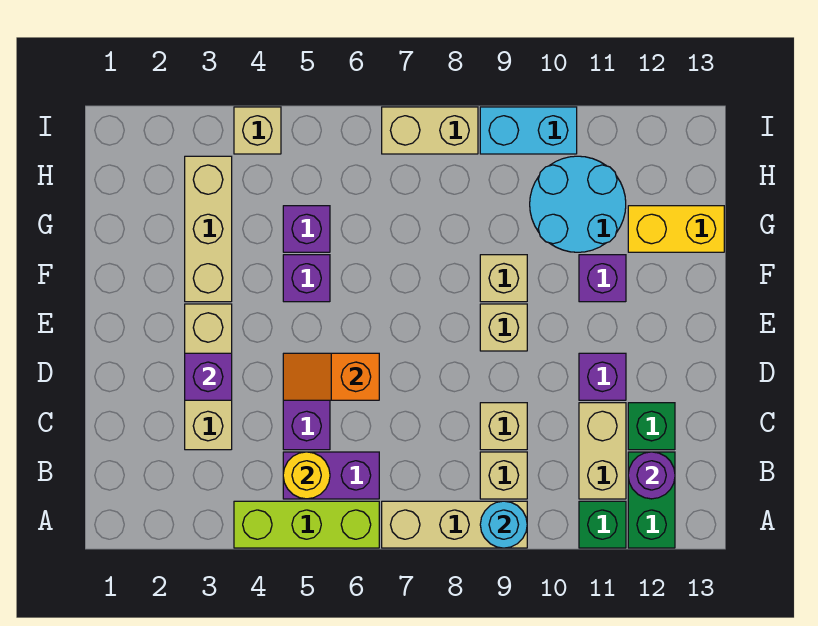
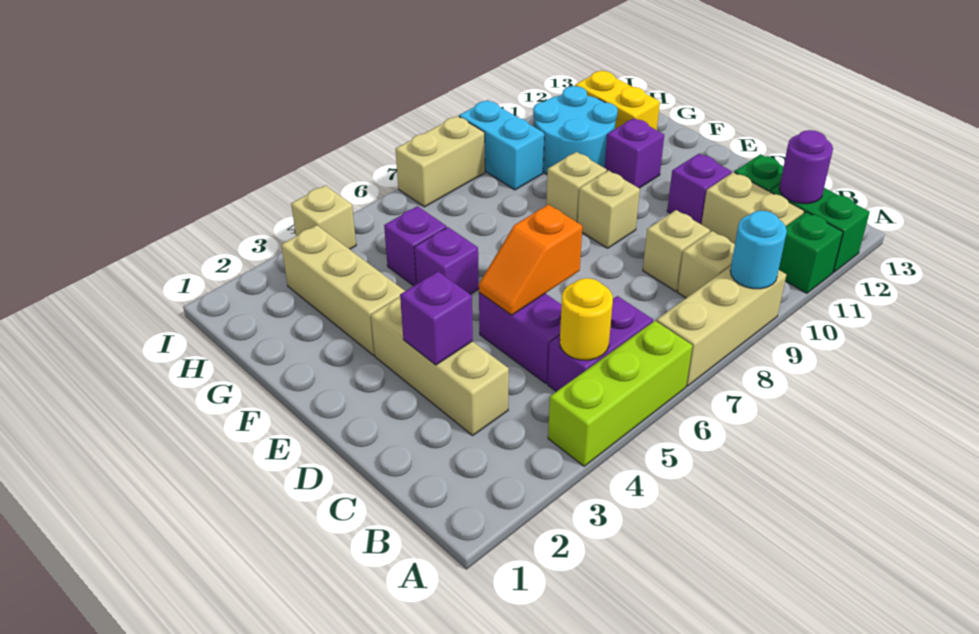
yellow brick G12:G13 level 1 -> yellow brick G12:H12 level 1
cyan brick I9:I10 level 1 -> cyan brick H9:I9 level 1

